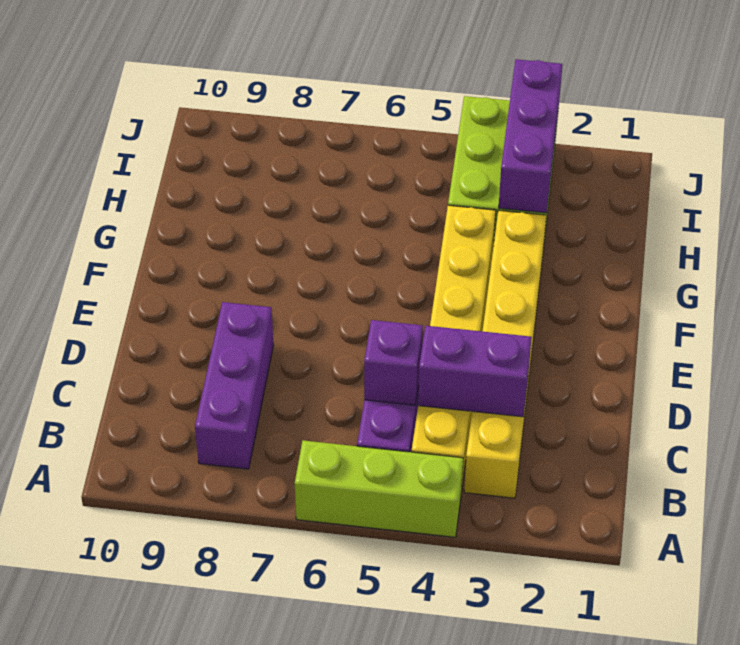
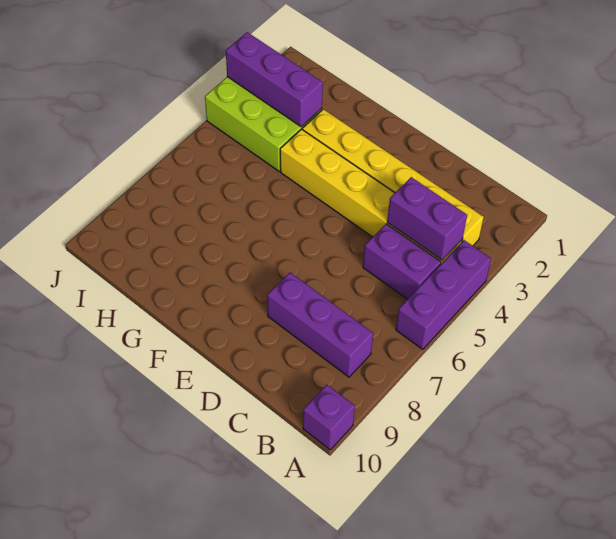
lime brick A4:A6 level 1 -> purple brick A4:A6 level 1
purple brick C3:C4 level 2 -> purple brick B4:C4 level 2
purple brick C5 level 2 -> purple brick A10 level 1

